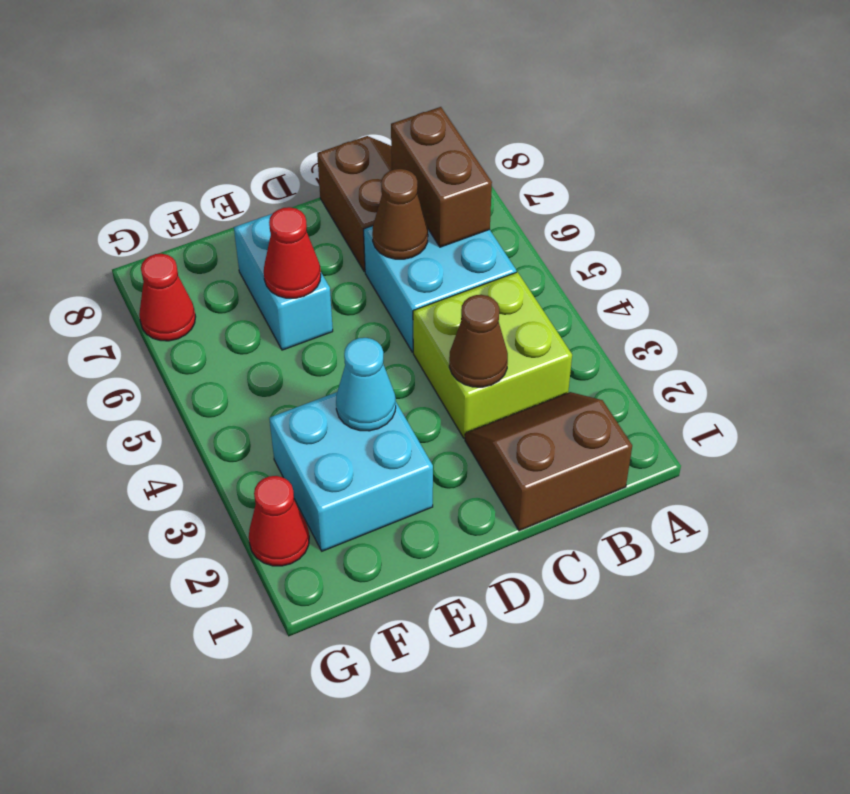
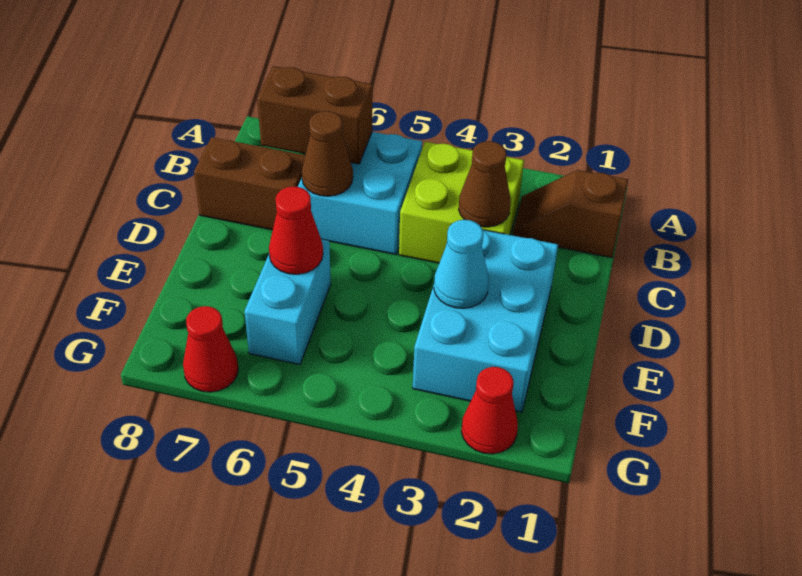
brown slope B1:C2 level 1 top 1 -> brown slope B1:B2 level 1 top 1
cyan brick E2:F3 level 1 -> cyan brick D2:F3 level 1
cyan brick E6:E7 level 1 -> cyan brick E6:F6 level 1

